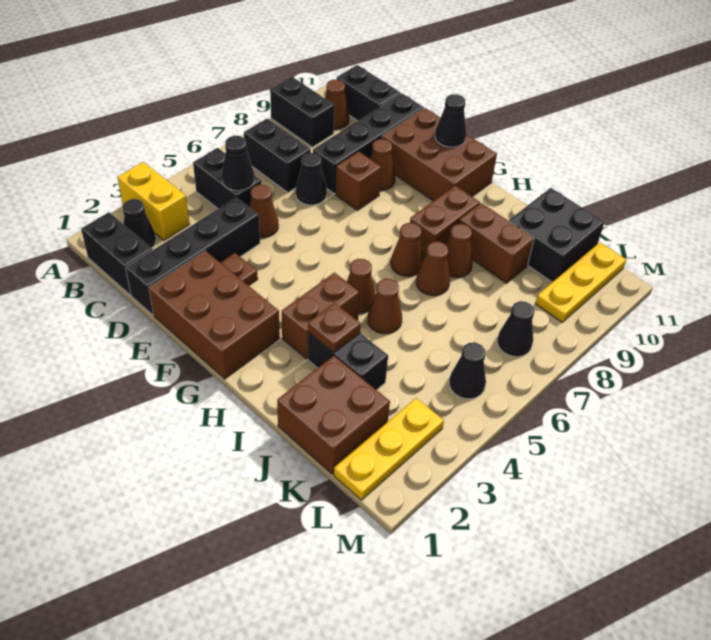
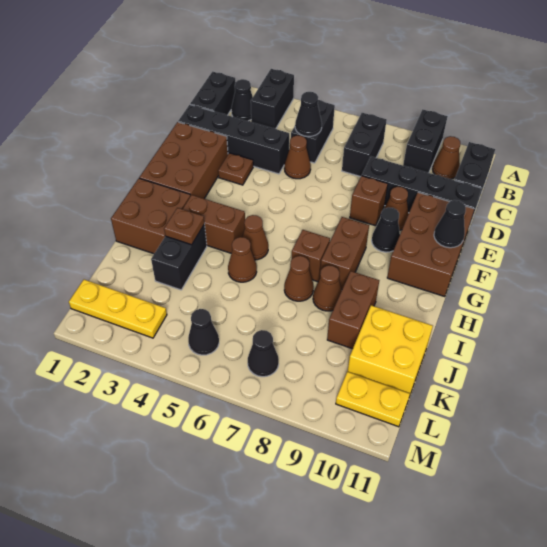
yellow brick A3:B3 level 1 -> black brick A3:B3 level 1
black cone D7 level 1 -> black cone F9 level 1
brown cone H7 level 1 -> brown brick H7 level 1
brown brick H8:H9 level 1 -> brown brick G8:H8 level 1
brown brick J1:K2 level 1 -> brown brick H1:I2 level 1
black brick J10:K11 level 1 -> yellow brick J10:K11 level 1
yellow plate L9:L11 level 1 -> yellow plate L10:L11 level 1

